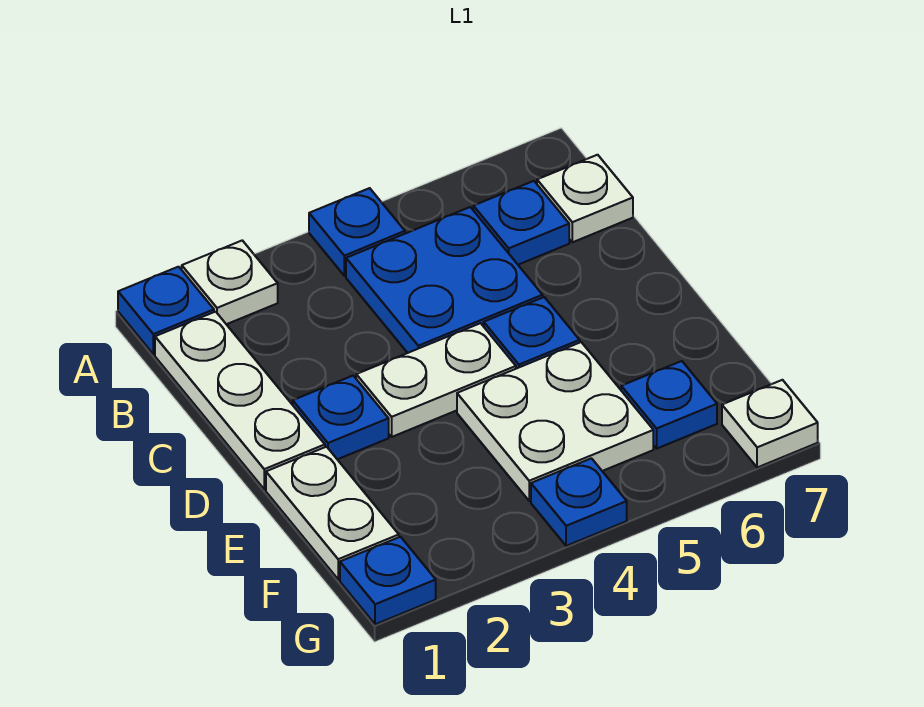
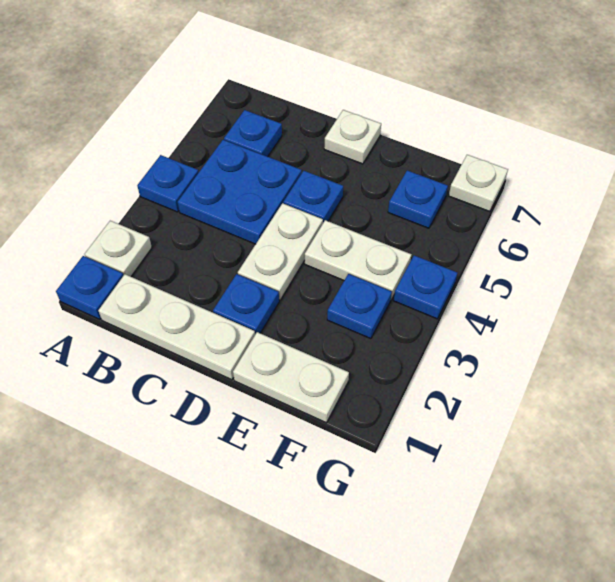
white plate B7 level 1 -> white plate D7 level 1
white plate E4:F5 level 1 -> white plate E4:F4 level 1
blue plate G1 level 1 -> blue plate F3 level 1

